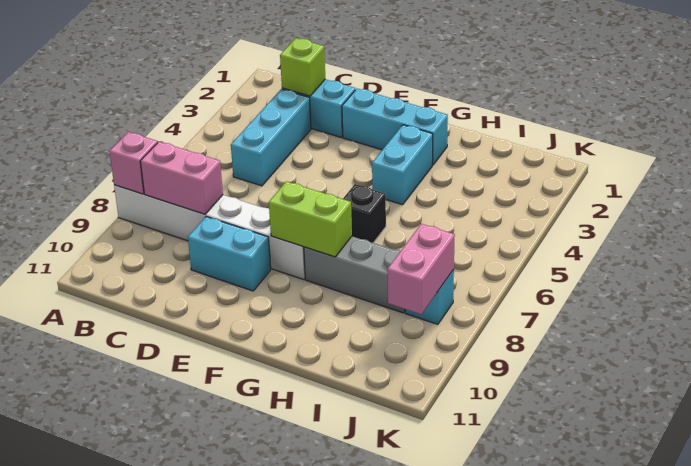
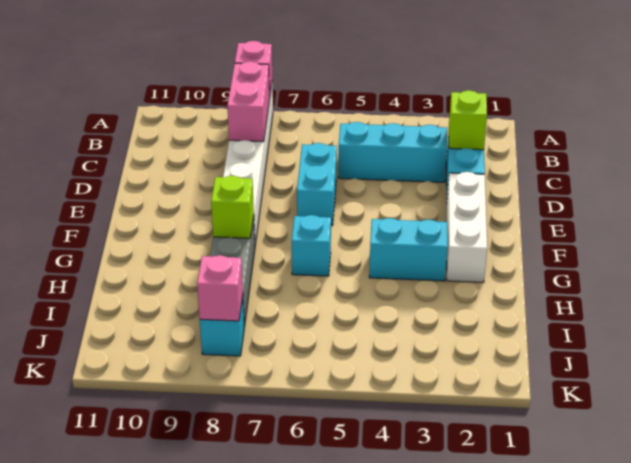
cyan brick D9:E9 level 1 -> cyan brick D6:E6 level 1
cyan brick E2:G2 level 1 -> white brick E2:G2 level 1
lime brick F8:G8 level 2 -> lime brick G8 level 2
black brick G6 level 1 -> cyan brick G6 level 1
pink brick J8:J9 level 2 -> pink brick J8 level 2

